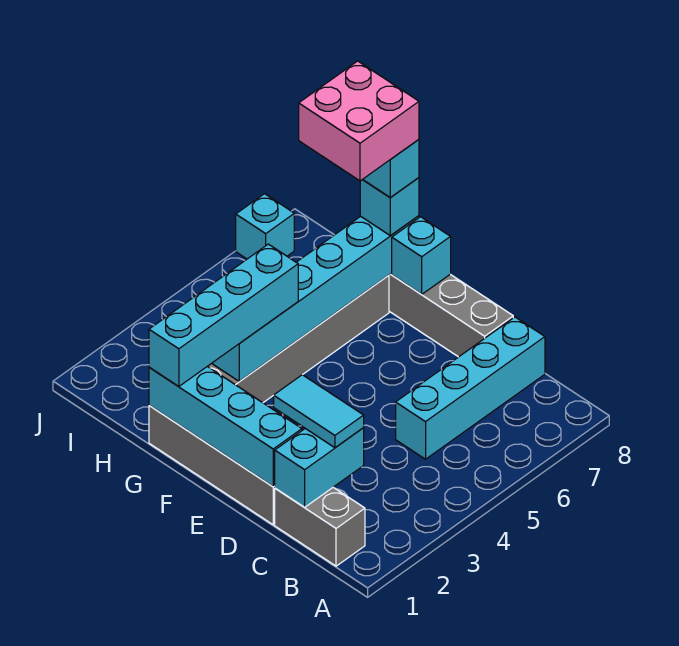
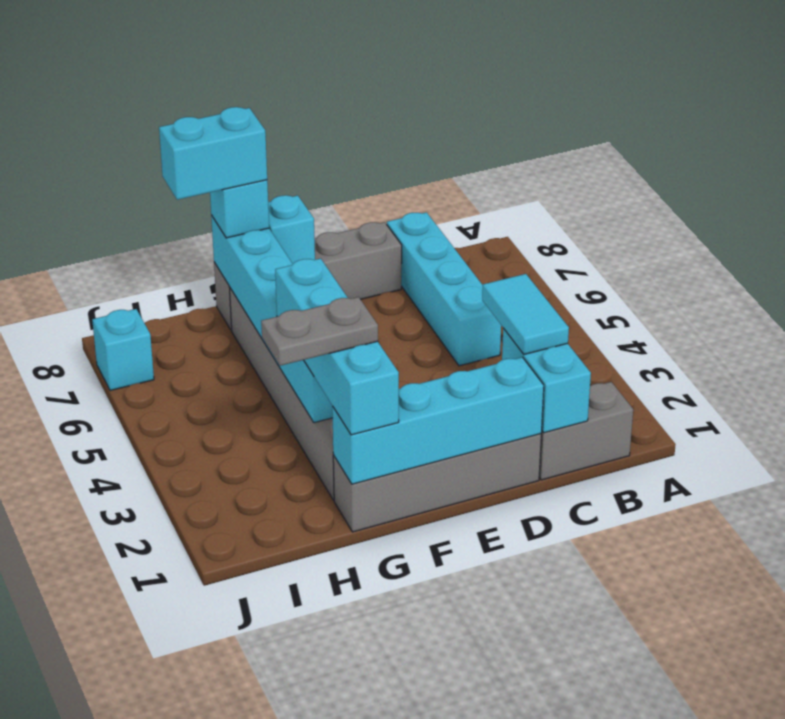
cyan tile C2:D2 level 3 -> cyan tile C2:C3 level 3
none -> grey plate G2:H2 level 4
pink brick G7:H8 level 5 -> none

